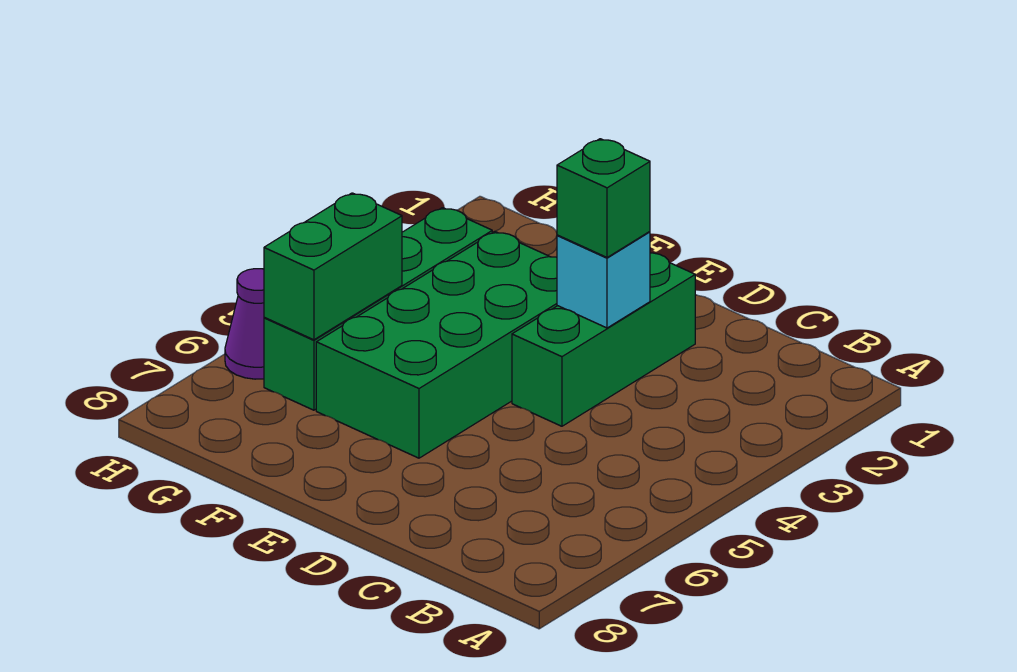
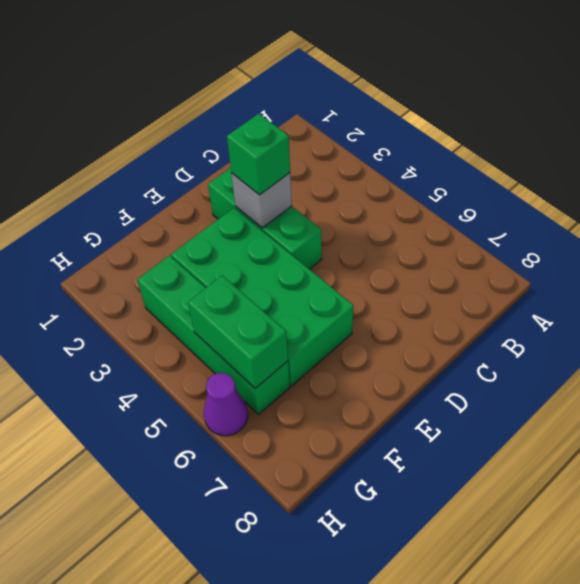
cyan brick D3 level 2 -> grey brick D3 level 2

